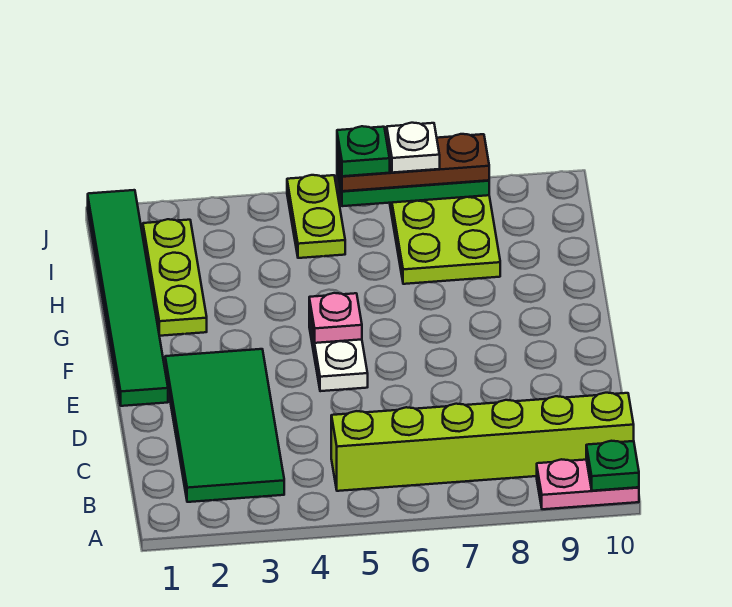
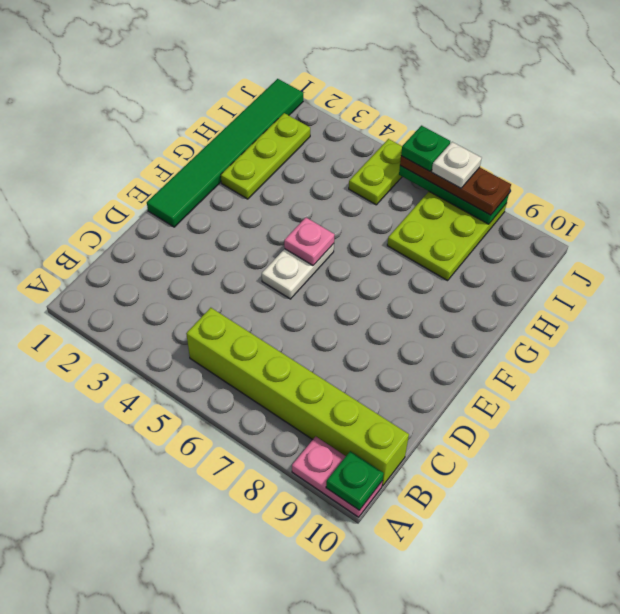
green tile B2:E3 level 1 -> none

